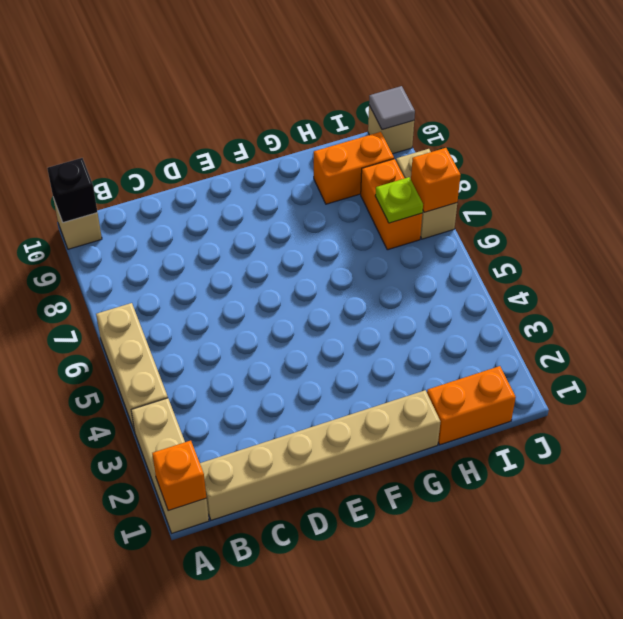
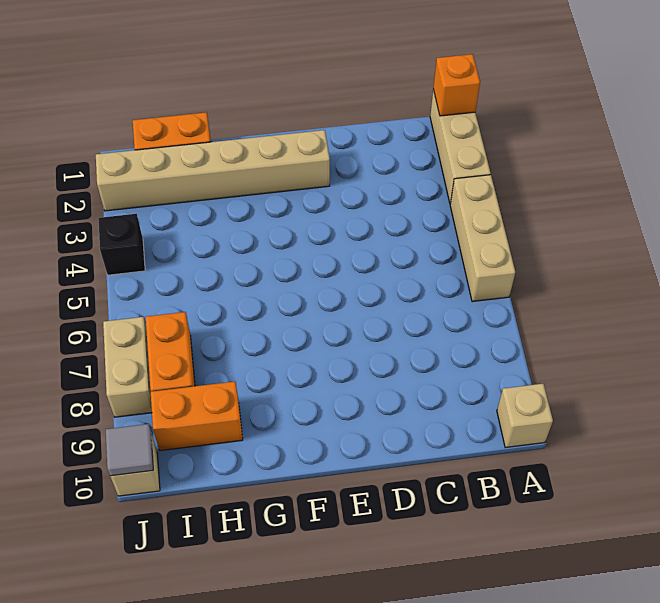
black brick A10 level 2 -> black brick J4 level 1
tan brick B1:G1 level 1 -> tan brick E2:J2 level 1
lime plate I7 level 2 -> none
orange brick J7 level 2 -> none

